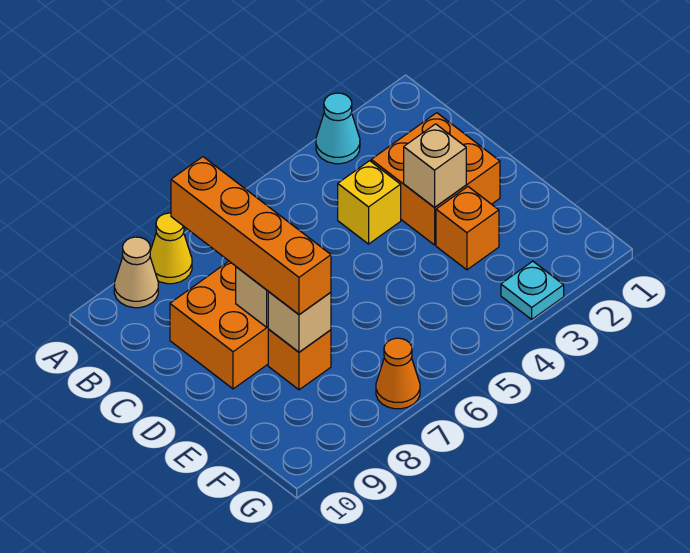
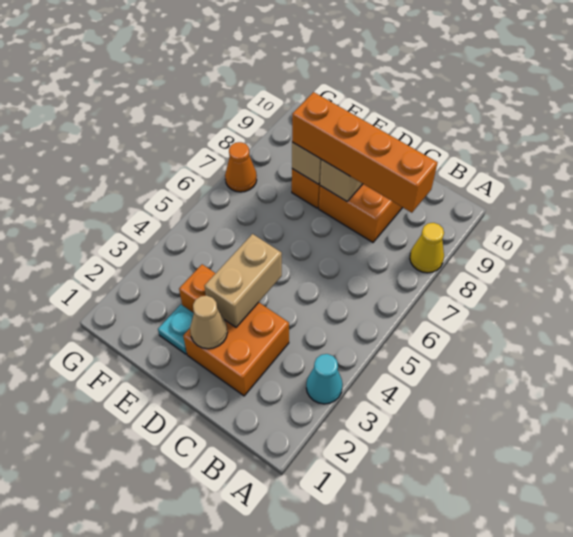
tan cone A9 level 1 -> tan cone D2 level 2
yellow brick C4 level 1 -> none
tan brick D3 level 2 -> tan brick D3:D4 level 2
cyan plate G3 level 1 -> cyan plate E2 level 1

